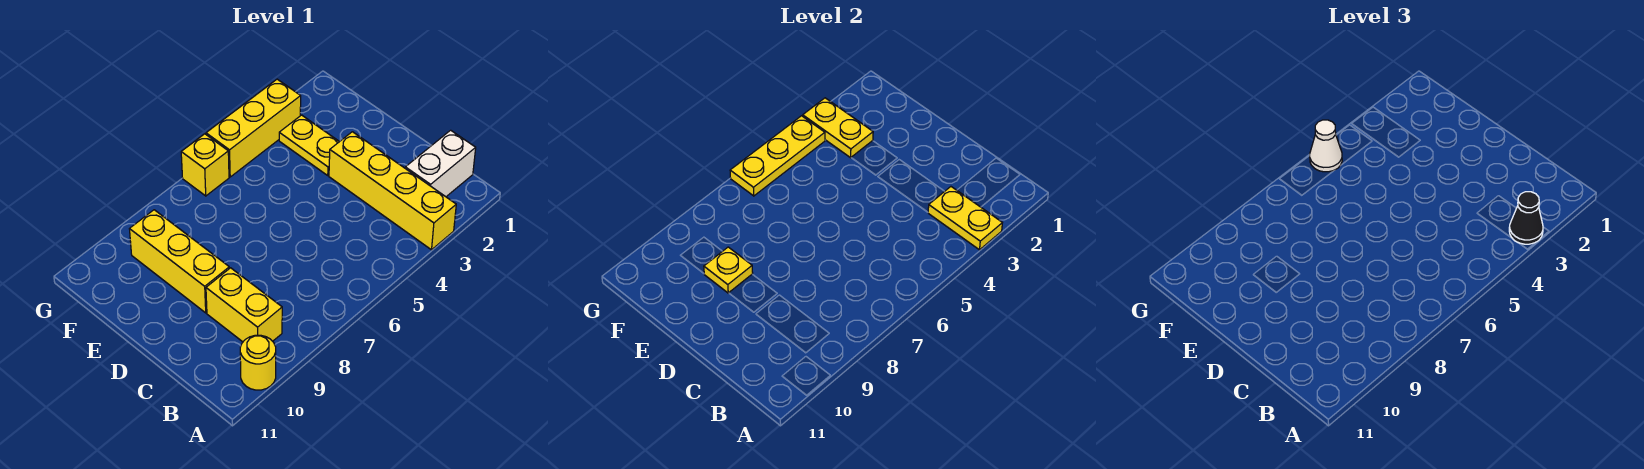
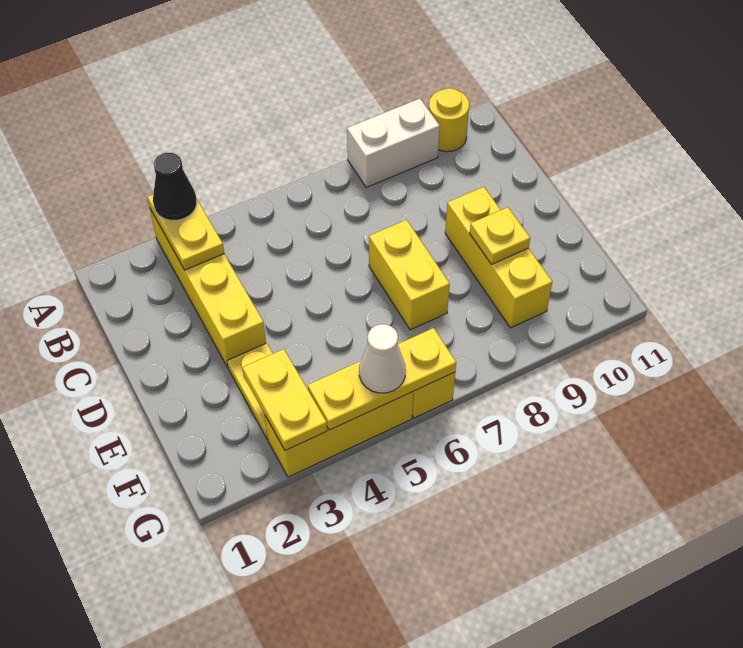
white brick B1:B2 level 1 -> white brick A8:A9 level 1
yellow brick B9:C9 level 1 -> yellow brick D7:E7 level 1

